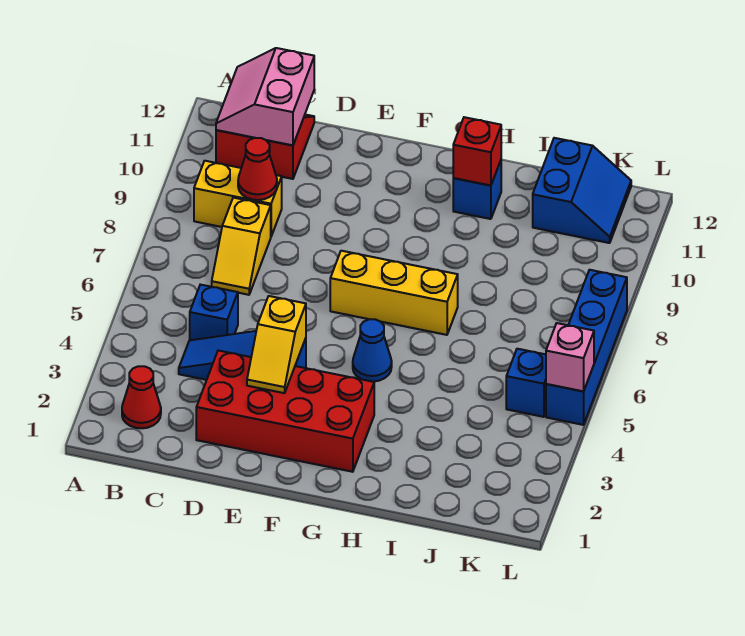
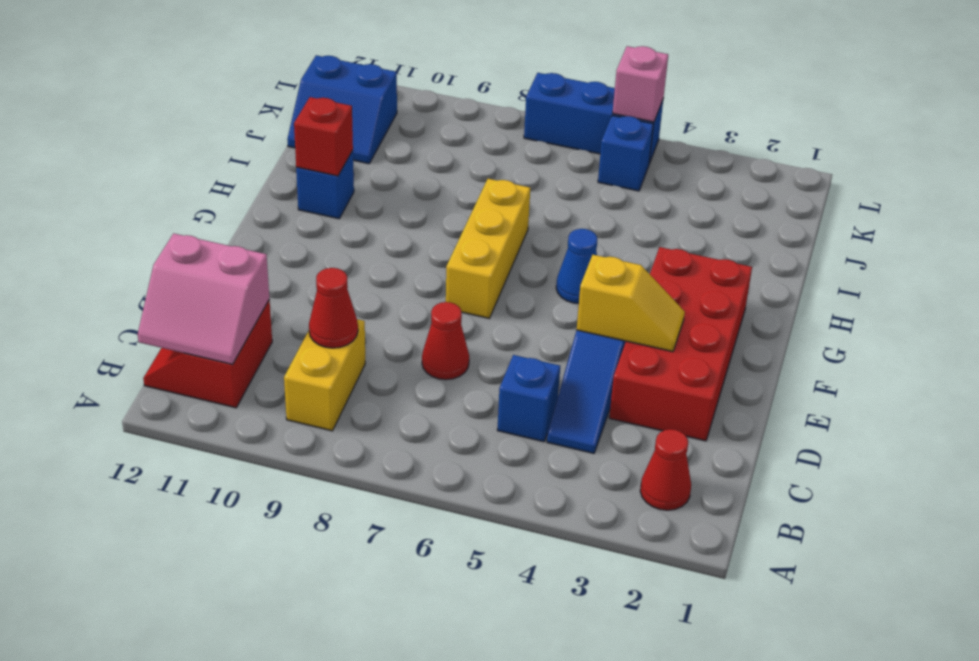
yellow slope C7:C8 level 1 top 8 -> none
none -> red cone D7 level 1
blue slope J11:K12 level 1 top J -> blue slope J11:K12 level 1 top K
blue brick L5:L8 level 1 -> blue brick L5:L7 level 1

